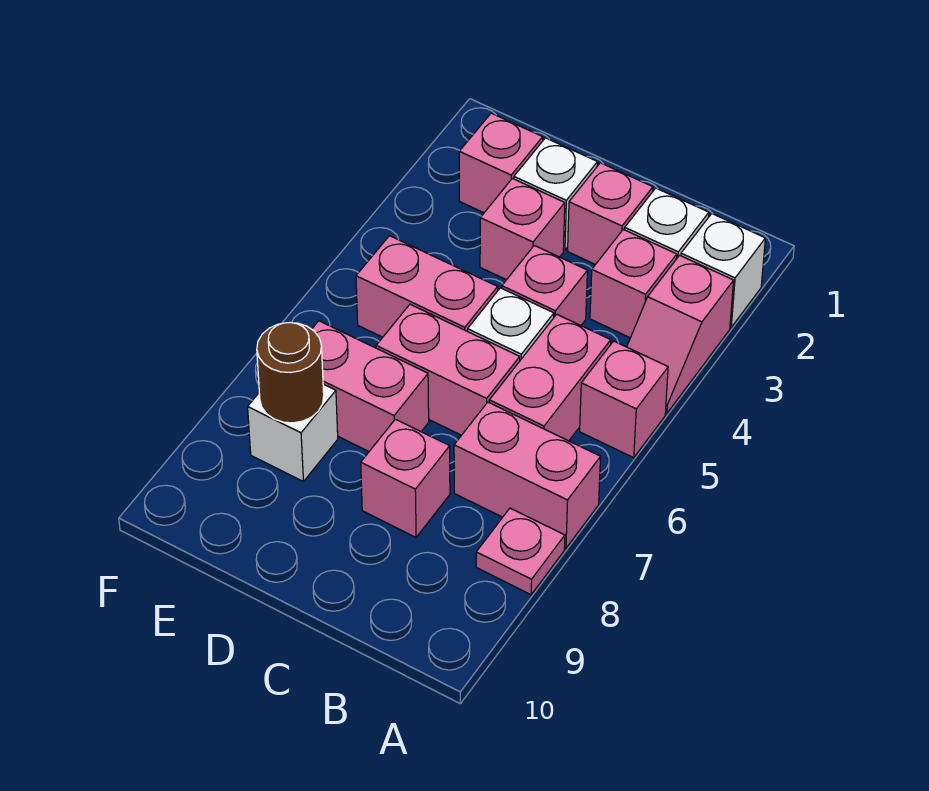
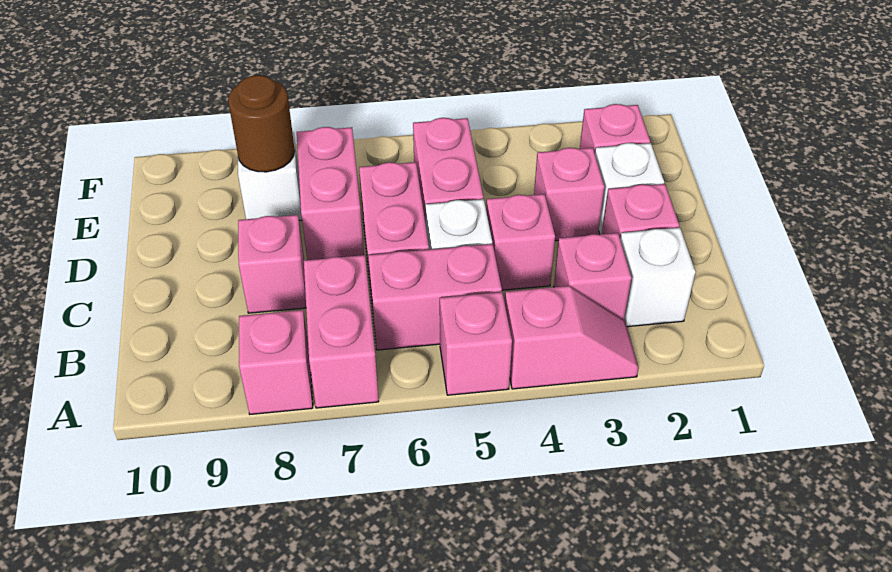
white brick A2 level 1 -> none
pink slope A3:A4 level 1 top 3 -> pink slope A3:A4 level 1 top 4
pink plate A8 level 1 -> pink brick A8 level 1

